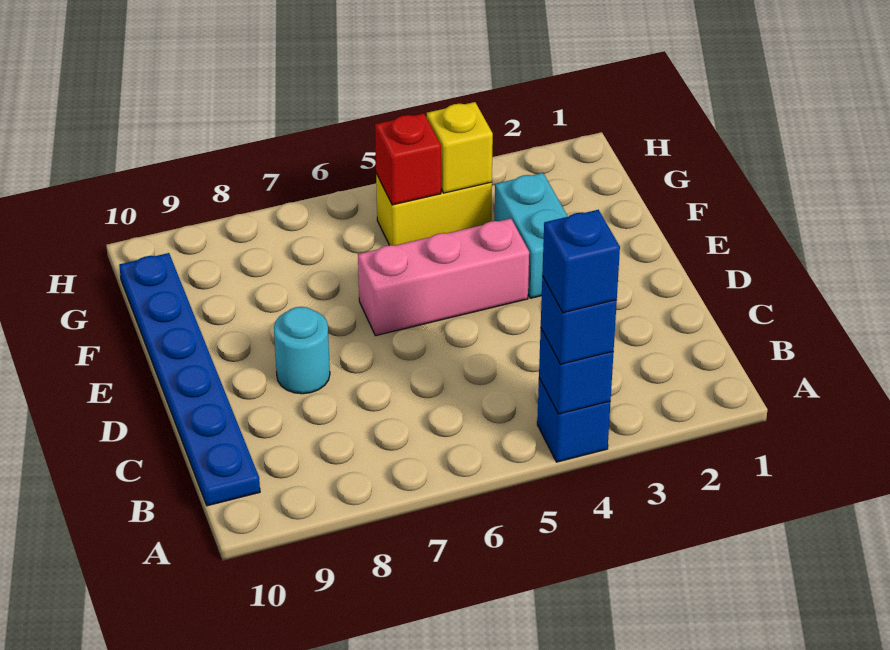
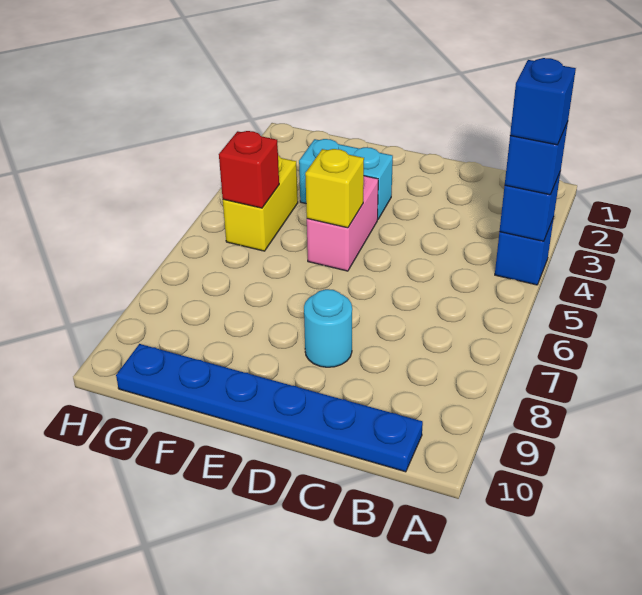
pink brick E4:E6 level 1 -> pink brick E4:E5 level 1
yellow brick G4 level 2 -> yellow brick E5 level 2

